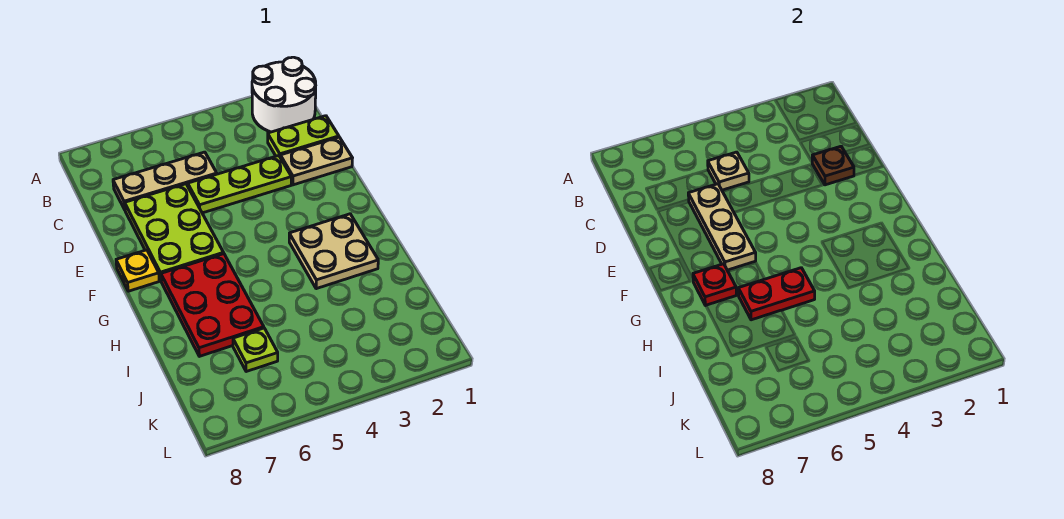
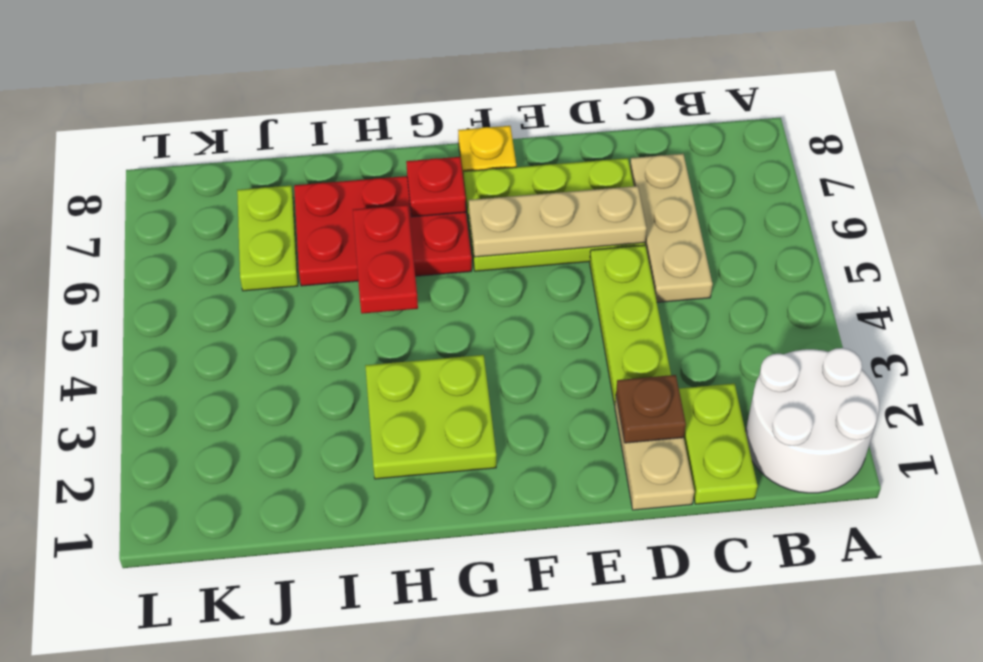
tan plate C5 level 2 -> none
tan plate G2:H3 level 1 -> lime plate G2:H3 level 1
lime plate J6 level 1 -> lime plate J6:J7 level 1

